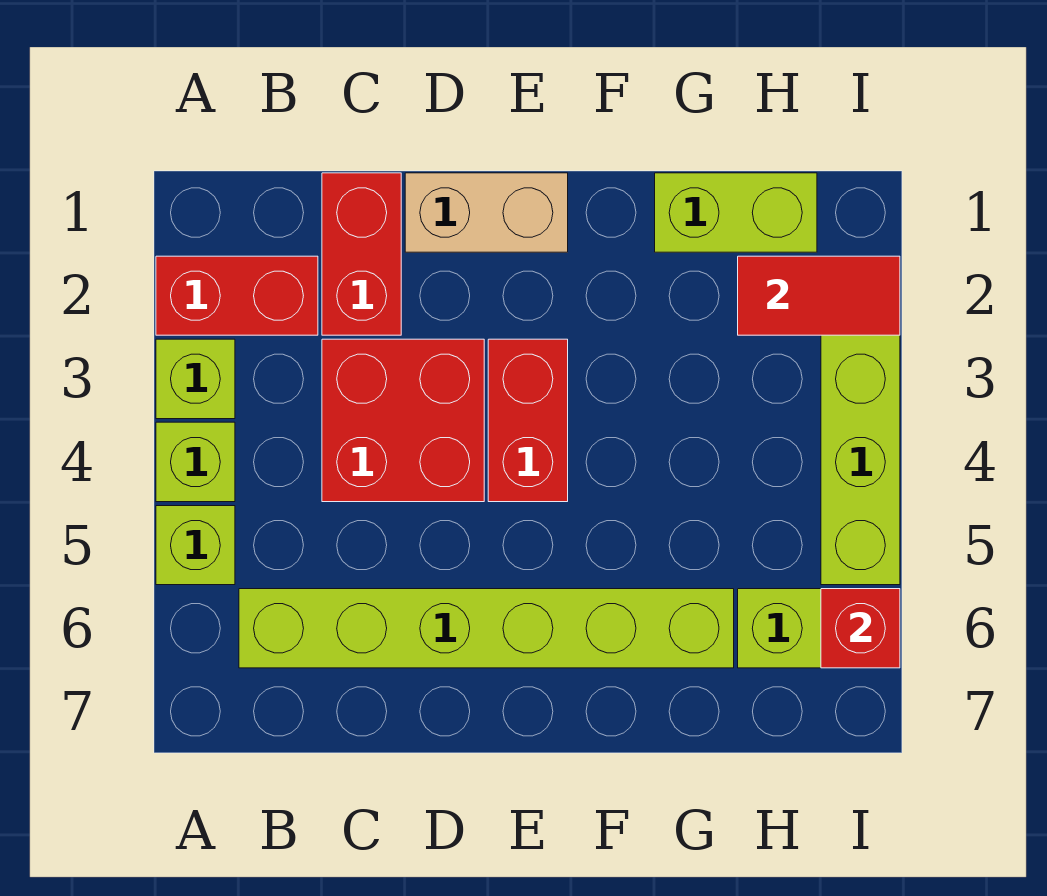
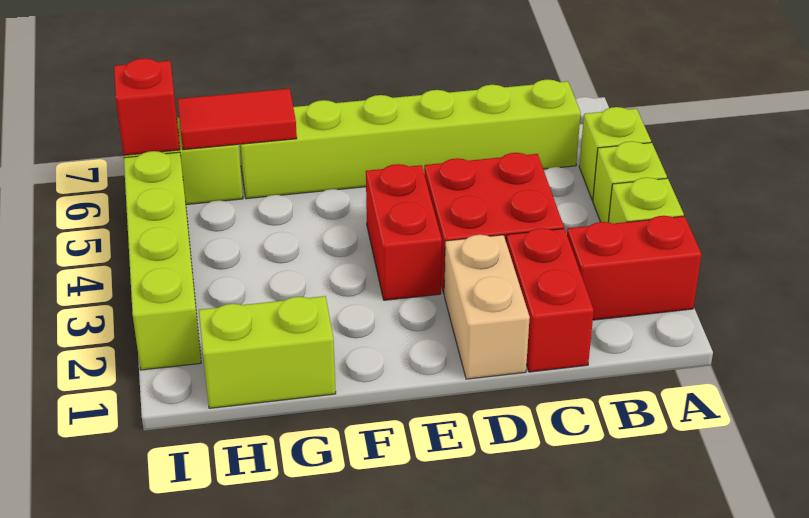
tan brick D1:E1 level 1 -> tan brick D1:D2 level 1
red tile H2:I2 level 2 -> red tile G6:H6 level 2

